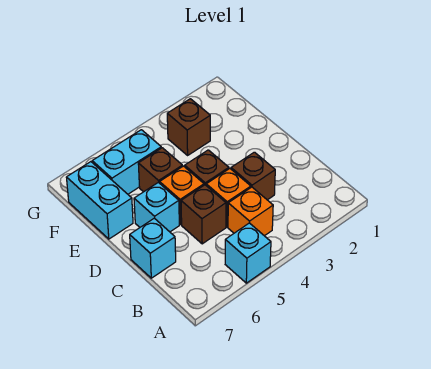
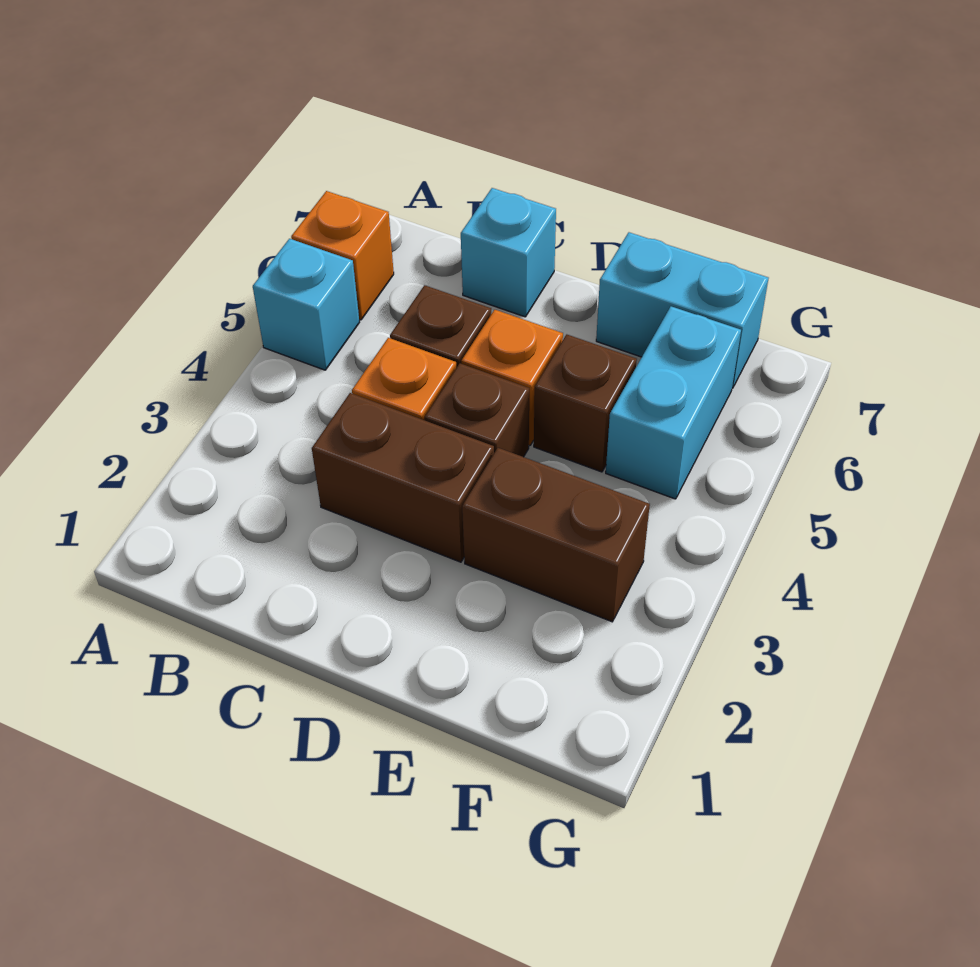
orange brick B4 level 1 -> orange brick A6 level 1
brown brick C3 level 1 -> brown brick C3:D3 level 1
cyan brick D6 level 1 -> none
brown brick F3 level 1 -> brown brick E3:F3 level 1

